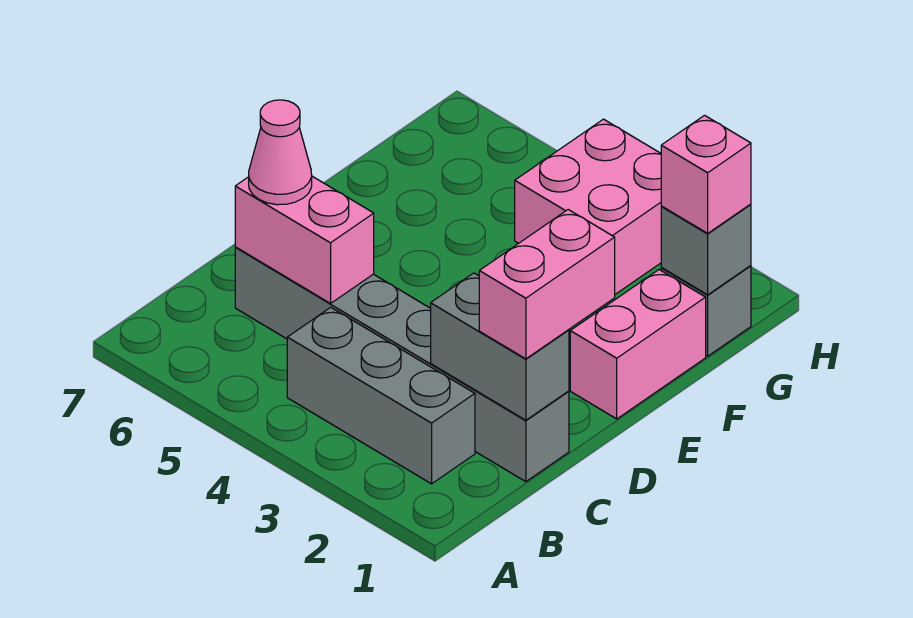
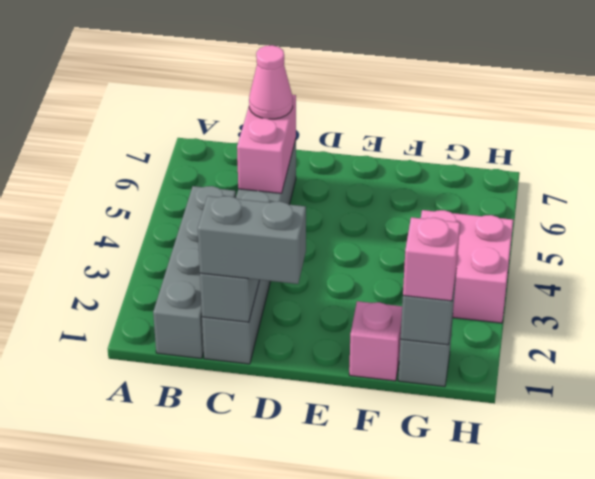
grey brick B2:B4 level 1 -> grey brick B1:B4 level 1
pink brick C1:D1 level 3 -> grey brick C1:D1 level 3
pink brick E1:F1 level 1 -> pink brick F1 level 1

